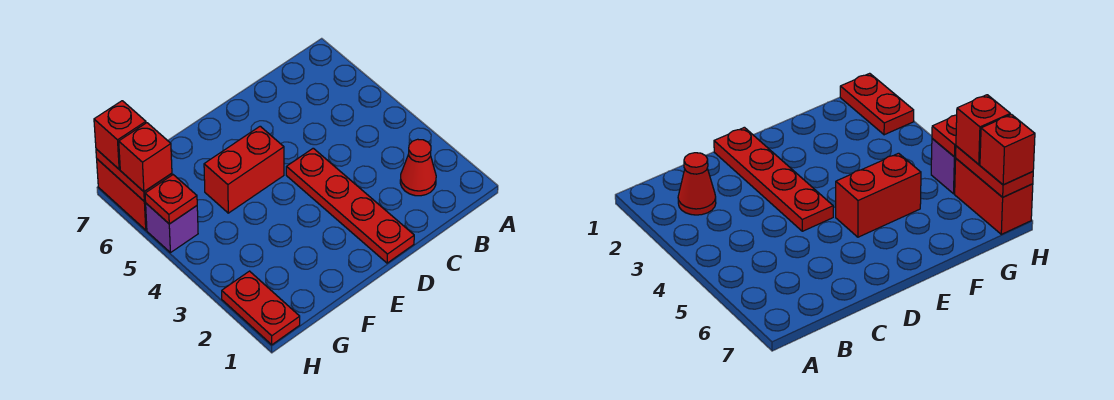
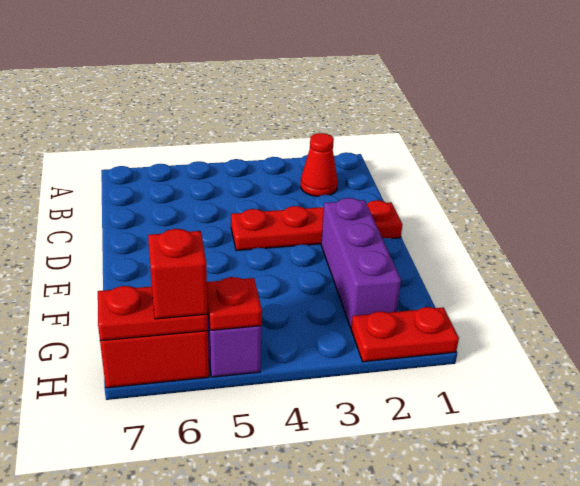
none -> purple brick E2:G2 level 1
red brick E5:F5 level 1 -> none
red brick H7 level 3 -> none

